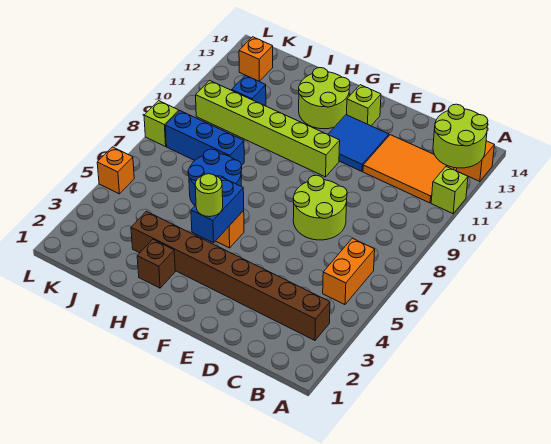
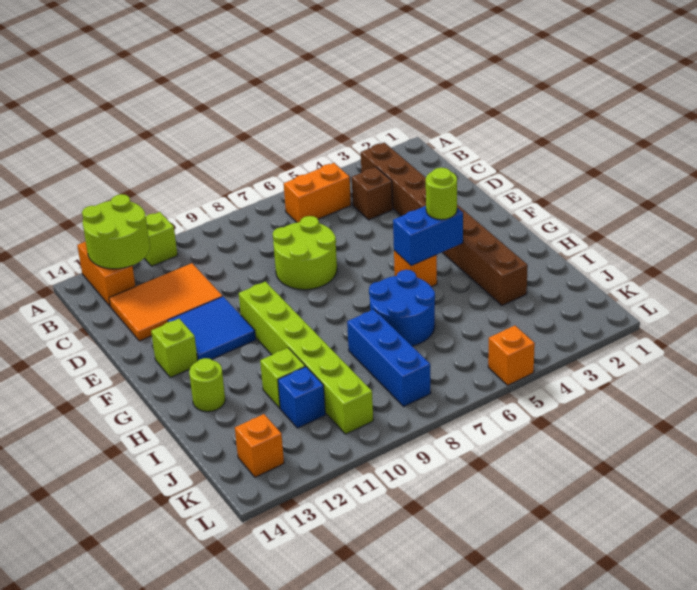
orange tile B11:D12 level 1 -> orange tile C11:D13 level 1
lime round brick G12:H13 level 1 -> lime round brick H13 level 1
brown brick H2 level 1 -> brown brick C4 level 1
lime brick L8 level 1 -> lime brick I11 level 1

